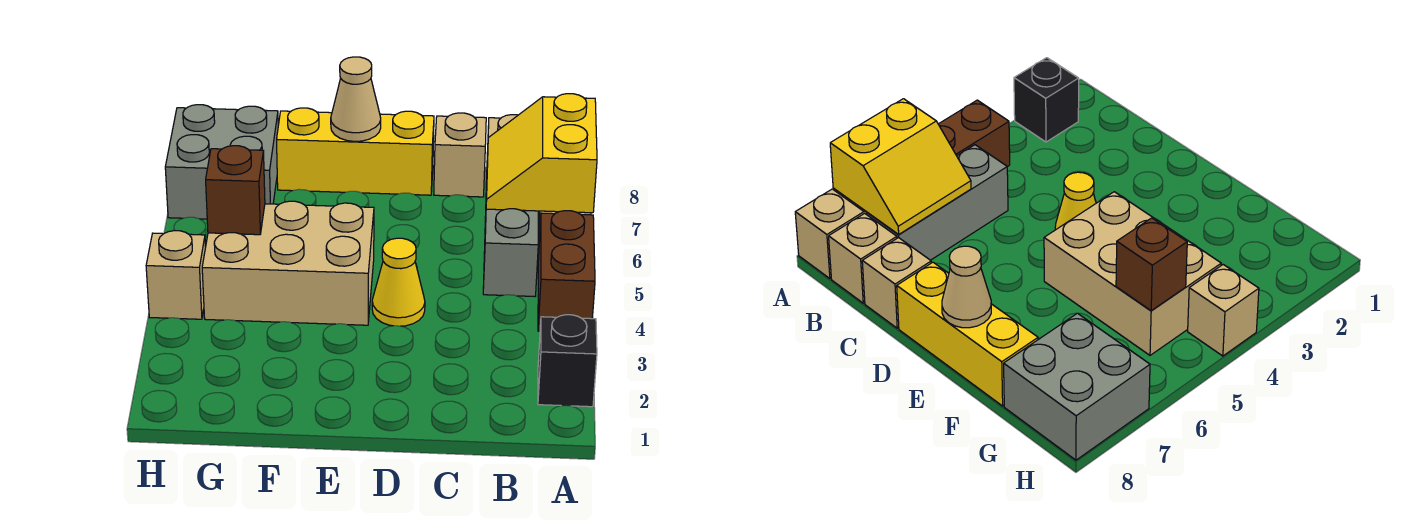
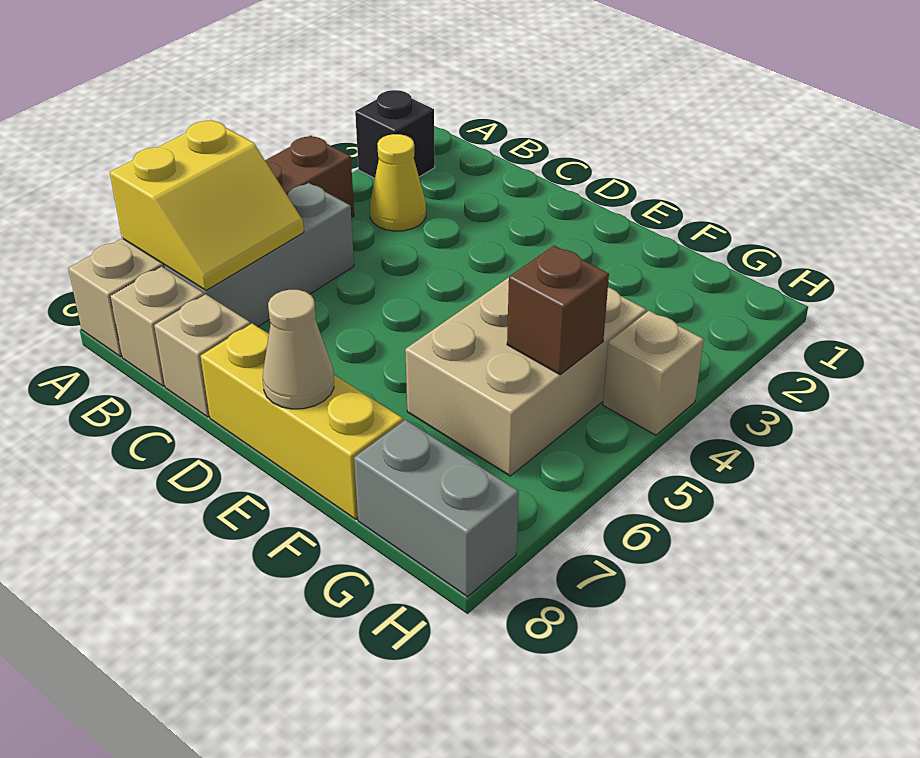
yellow cone D4 level 1 -> yellow cone B3 level 1
tan brick E4:G5 level 1 -> tan brick F4:G6 level 1
grey brick G7:H8 level 1 -> grey brick G8:H8 level 1

